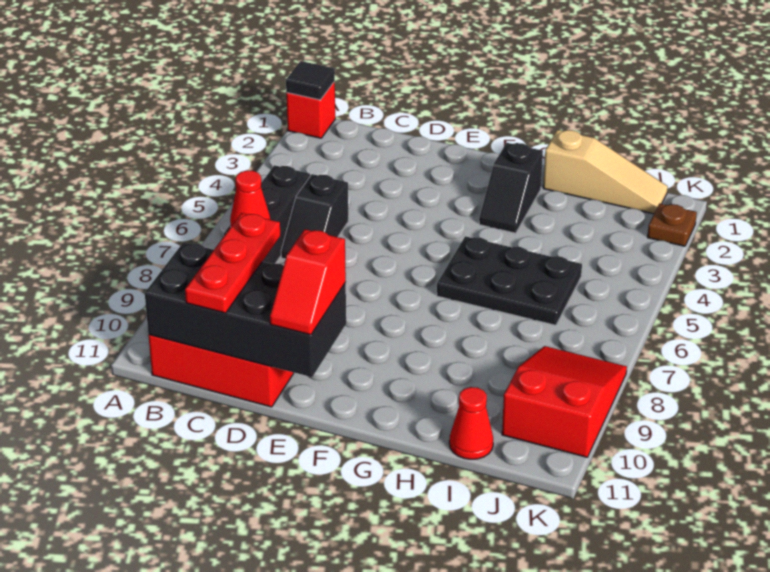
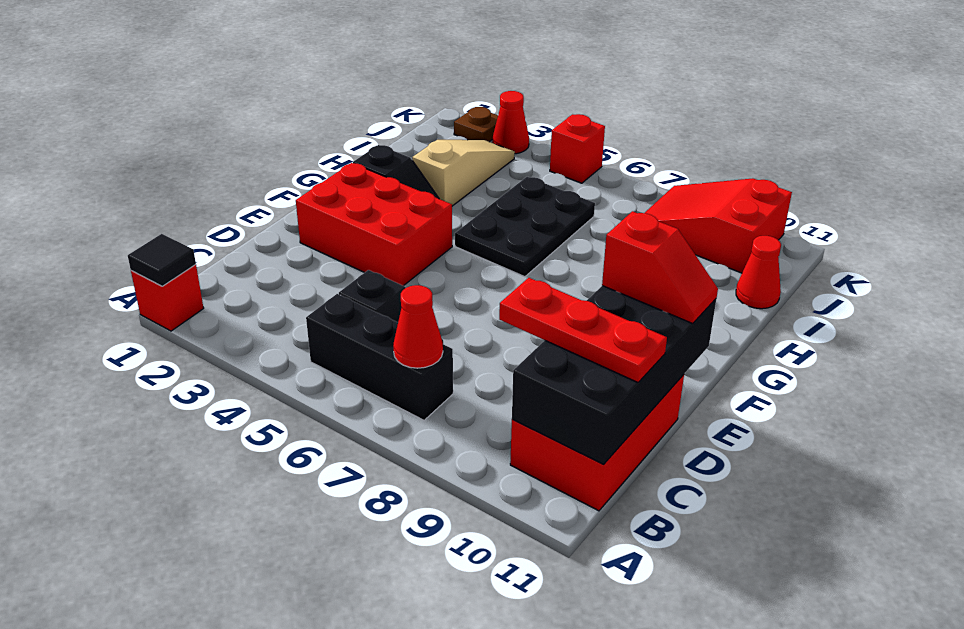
none -> red brick E2:F4 level 1
tan slope H1:J1 level 1 top H -> tan slope H3:J3 level 1 top H
none -> red cone K3 level 1
none -> red brick K5 level 1

